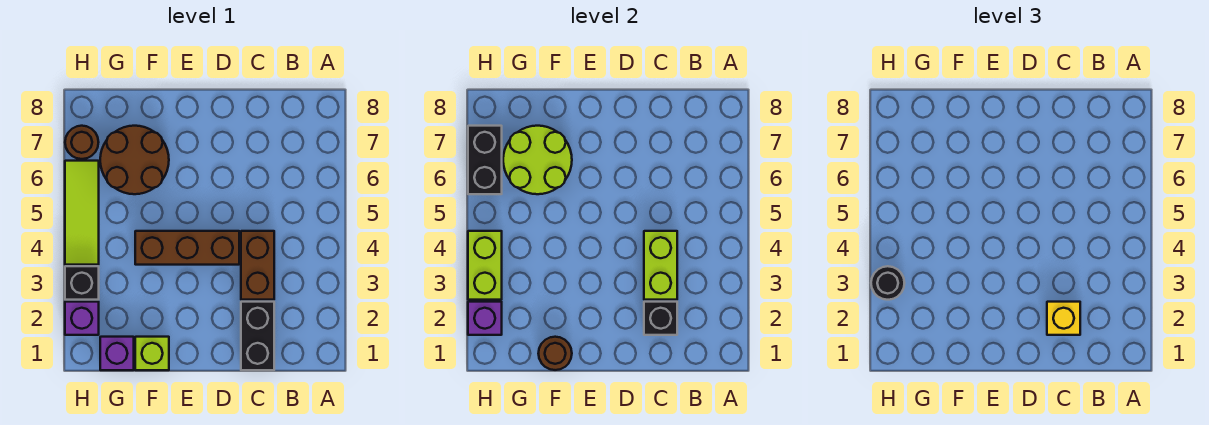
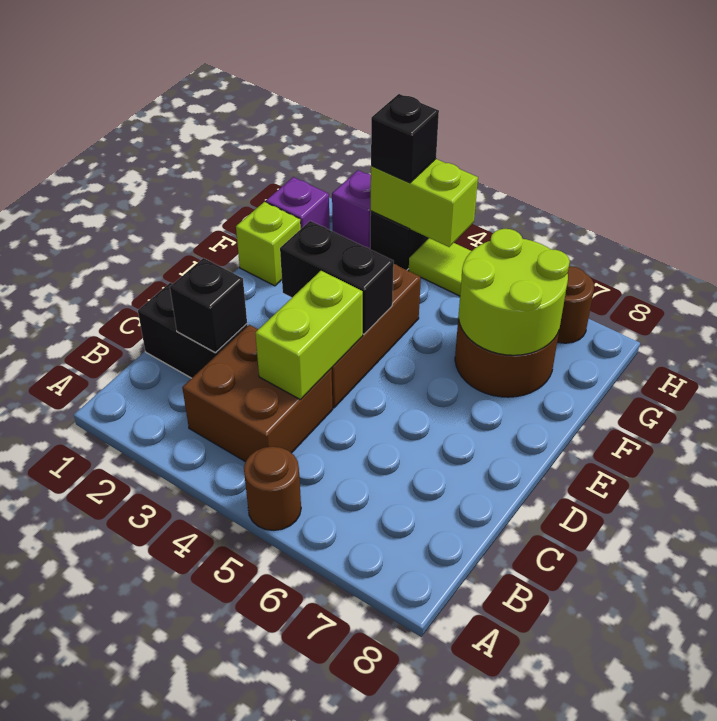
yellow brick C2 level 3 -> none
brown brick C3:C4 level 1 -> brown brick B3:C4 level 1
lime brick C3:C4 level 2 -> lime brick C4:D4 level 2
brown round brick F1 level 2 -> brown round brick A5 level 1
purple brick H2 level 2 -> none
black round brick H3 level 3 -> black brick H3 level 3
black brick H6:H7 level 2 -> black brick E3:E4 level 2

